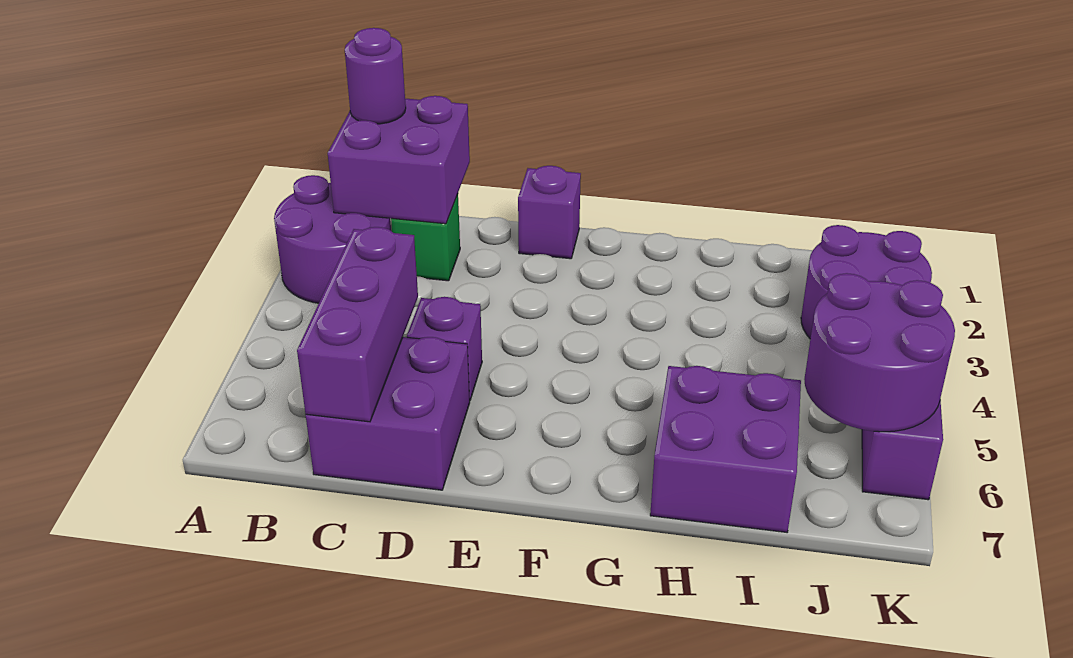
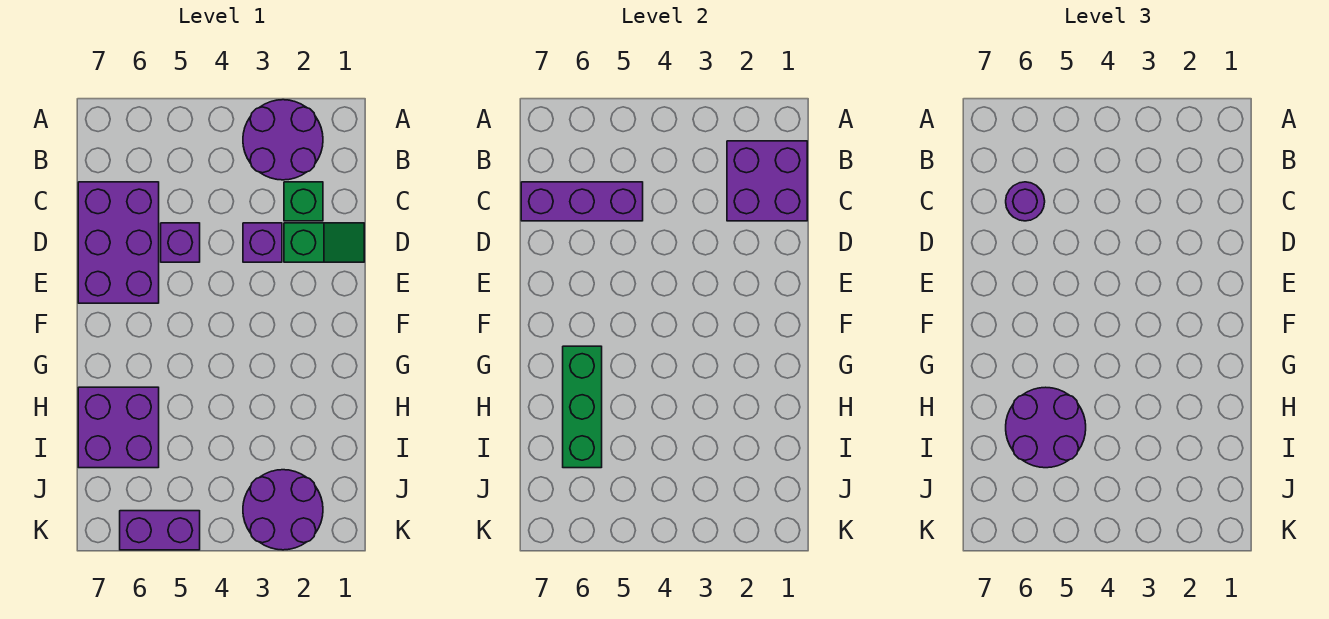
purple round brick B1 level 3 -> purple round brick C6 level 3
purple brick C6:D7 level 1 -> purple brick C6:E7 level 1
none -> green slope D1:D2 level 1 top 2
purple brick E1 level 1 -> purple brick D3 level 1
none -> green brick G6:I6 level 2
purple round brick J5:K6 level 2 -> purple round brick H5:I6 level 3

